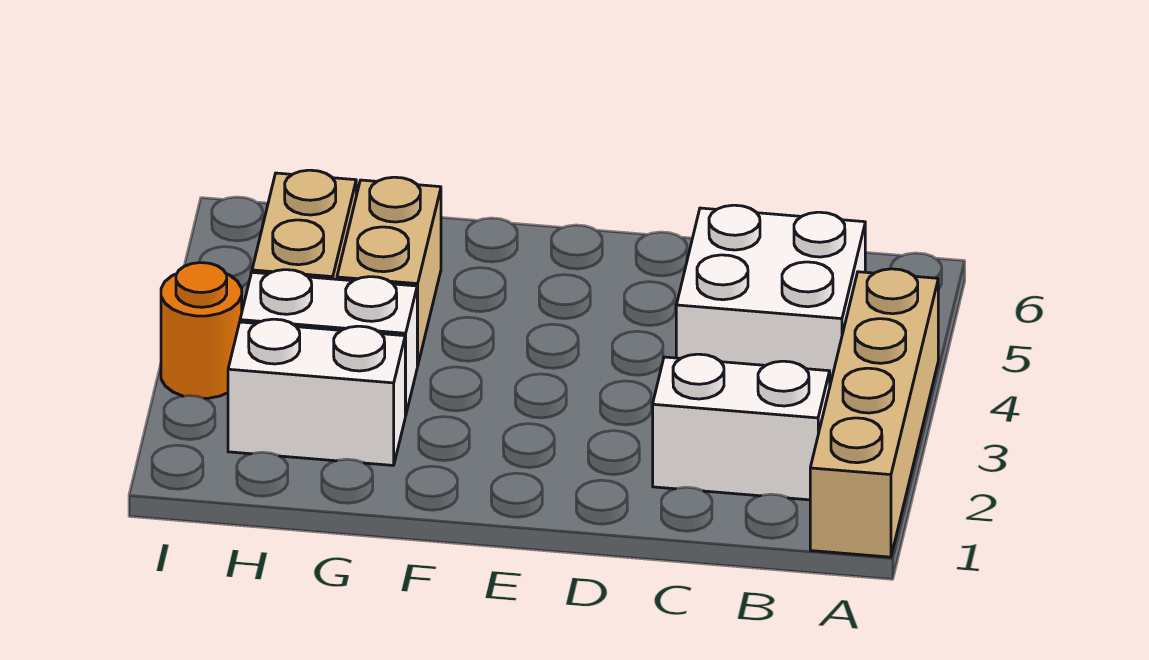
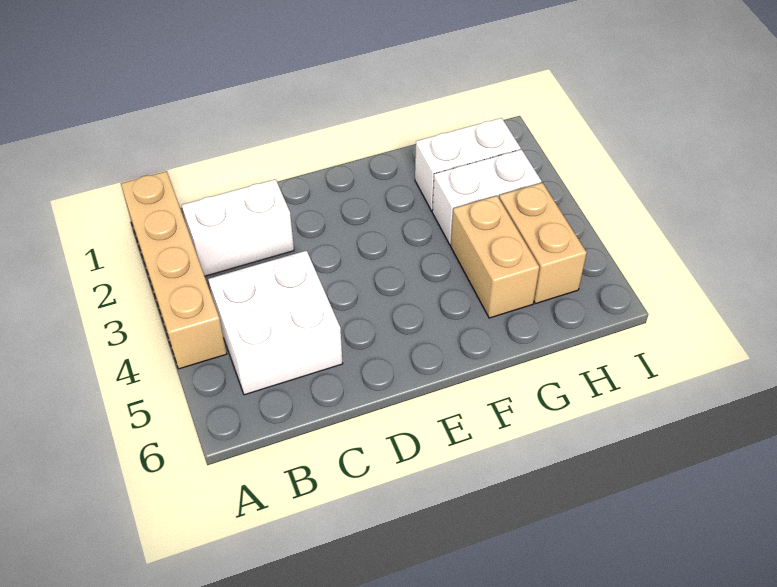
orange round brick I3 level 1 -> none

